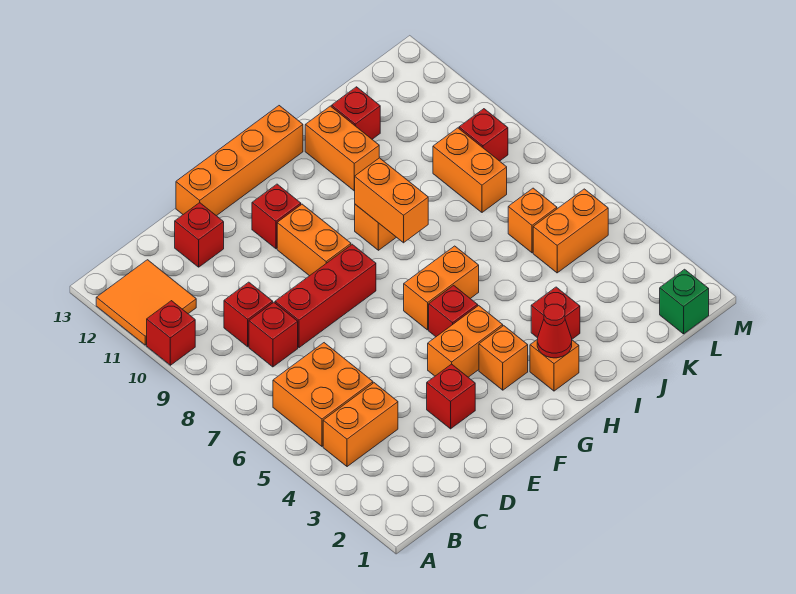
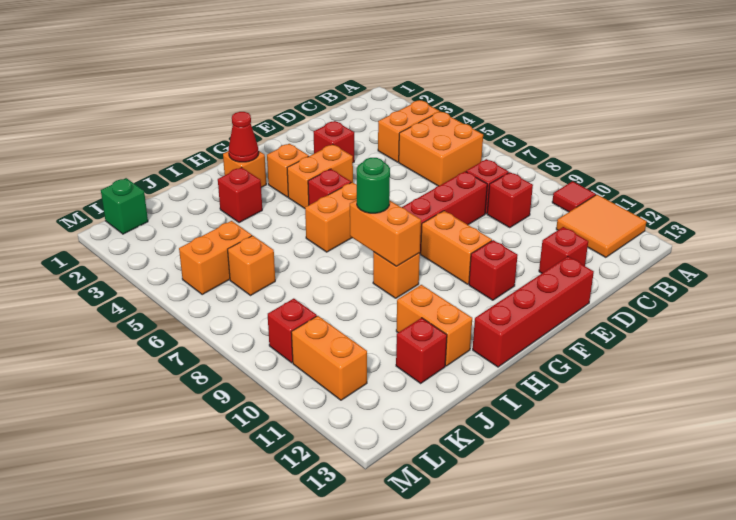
red brick A10 level 1 -> red tile A10 level 1
orange brick E13:H13 level 1 -> red brick E13:H13 level 1
none -> green round brick H8 level 3
orange brick K8:K9 level 1 -> orange brick L10:L11 level 1

